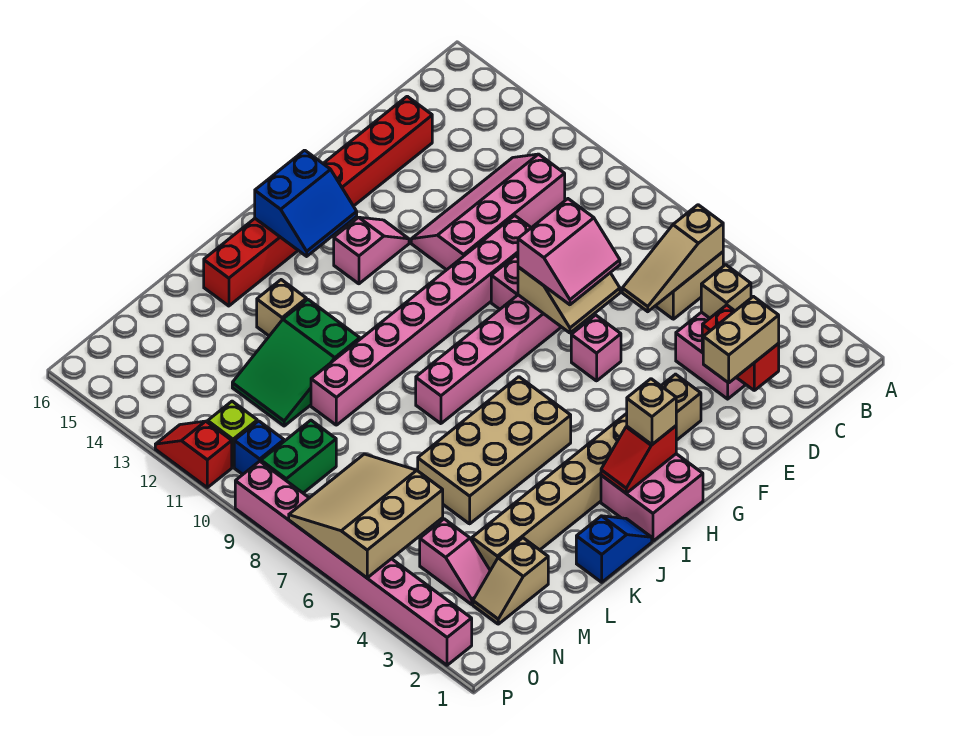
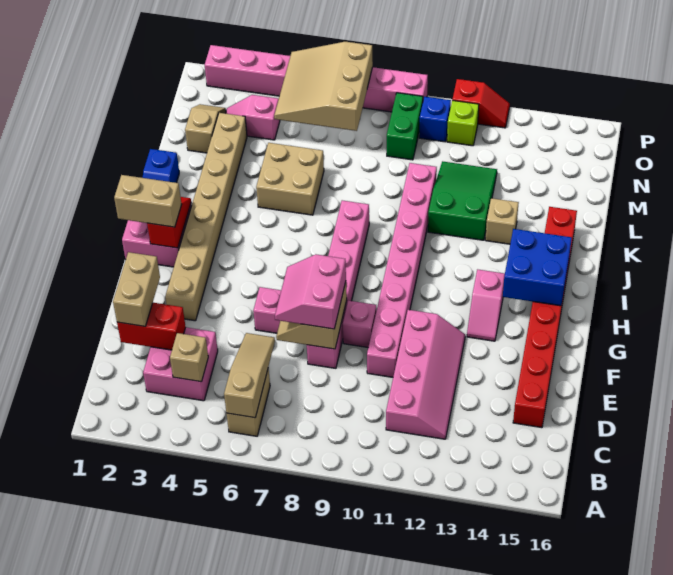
tan brick H2 level 3 -> tan brick H1:H2 level 3
blue slope H14:I15 level 2 top 15 -> blue brick H14:I15 level 2
tan brick I5:L6 level 1 -> tan brick K5:L6 level 1
tan slope N5:P7 level 2 top 5 -> tan slope N5:P7 level 2 top 7

